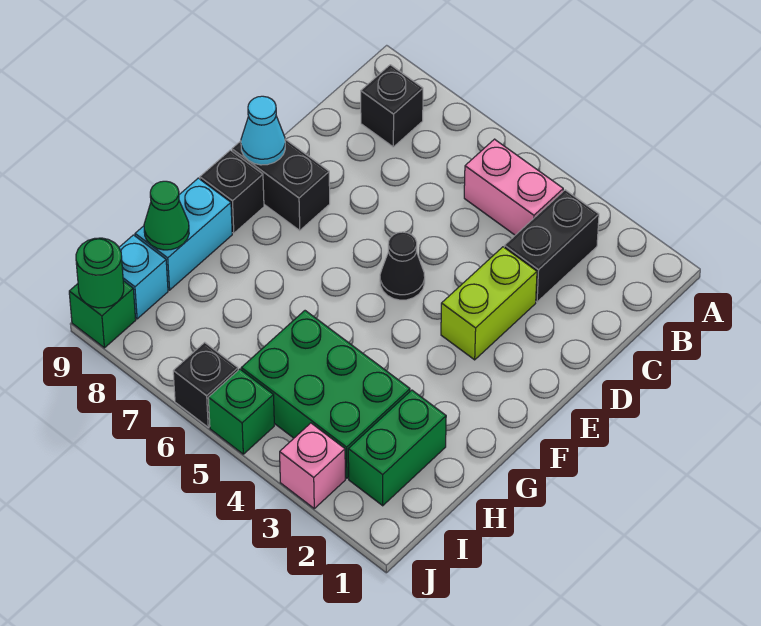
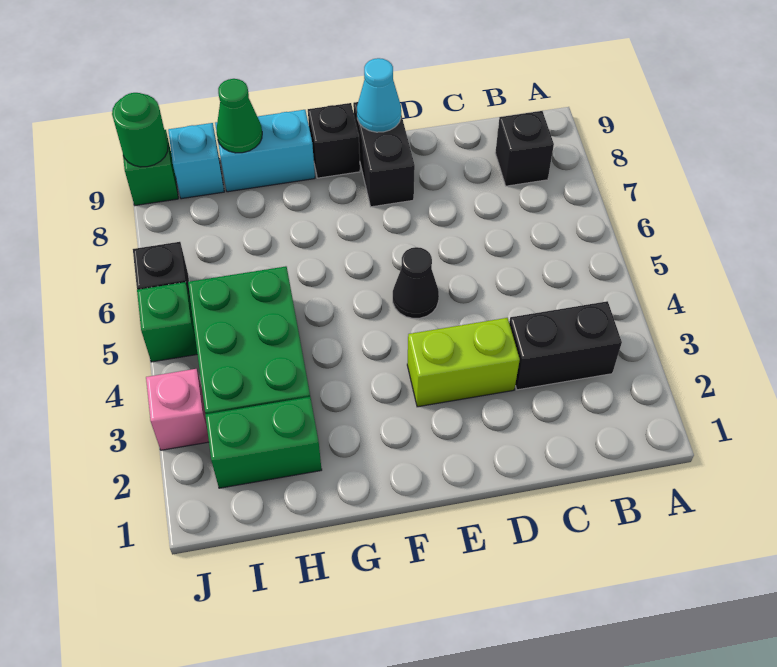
pink brick B4:B5 level 1 -> none

